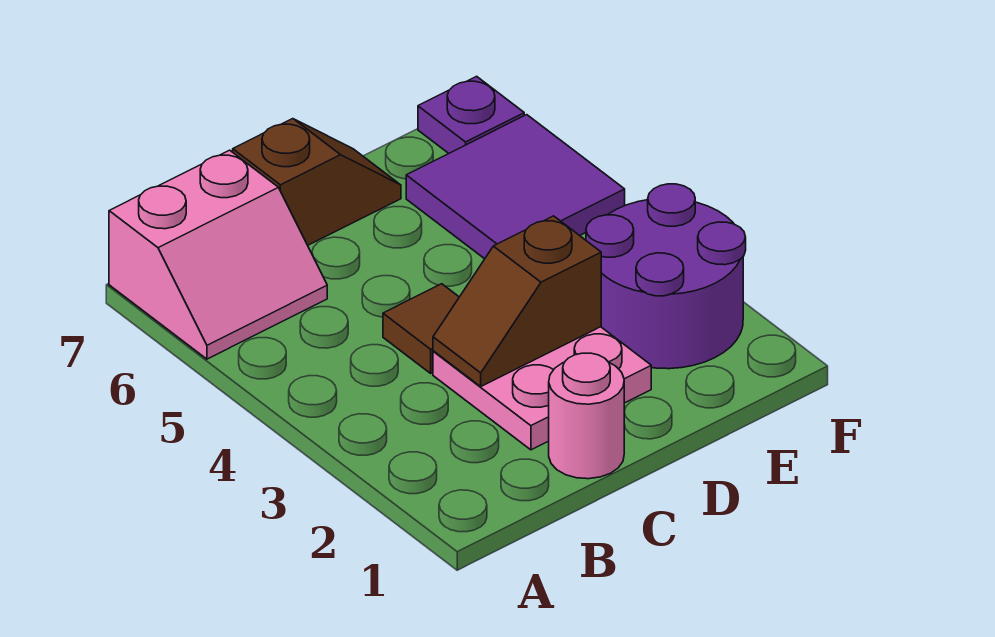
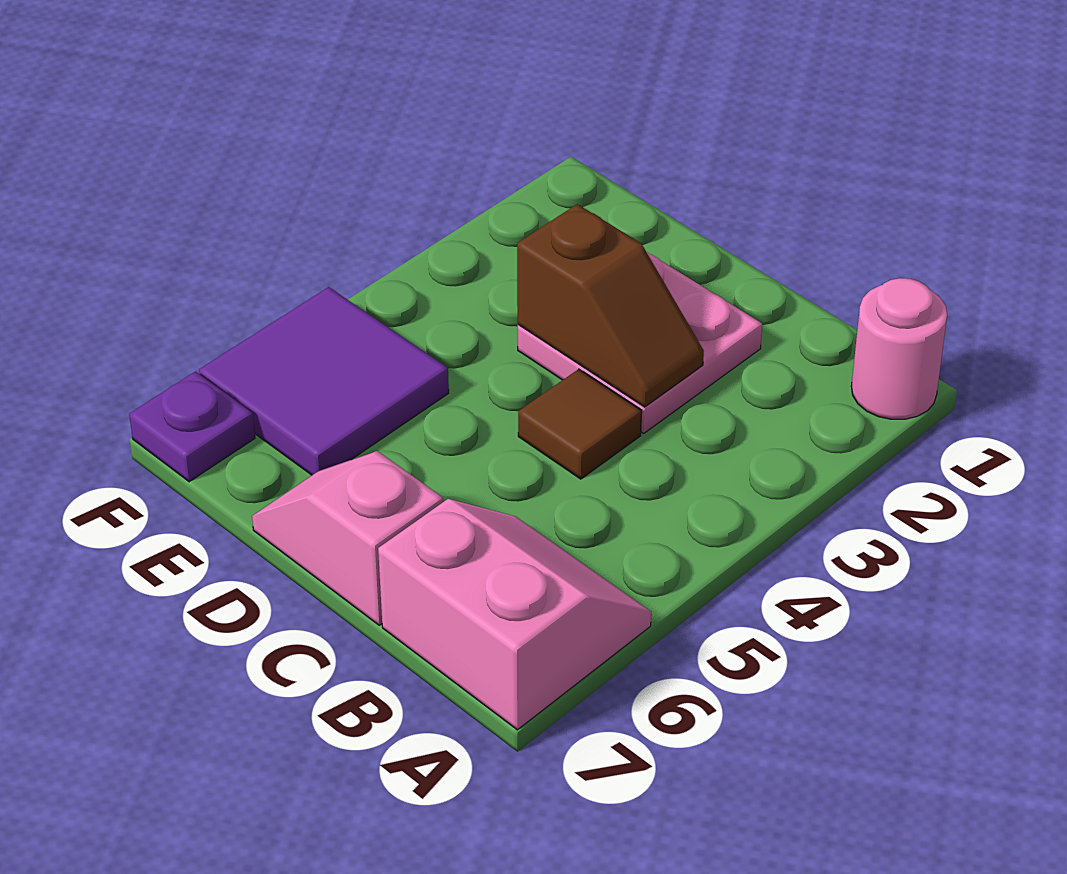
pink round brick C1 level 1 -> pink round brick A1 level 1
brown slope C7:D7 level 1 top C -> pink slope C7:D7 level 1 top C
purple round brick E2:F3 level 1 -> none

